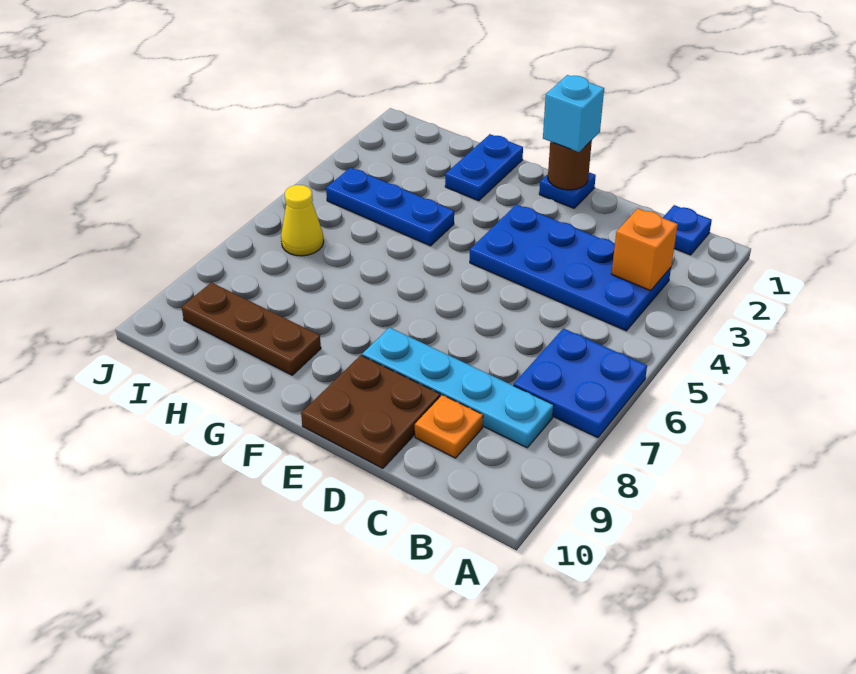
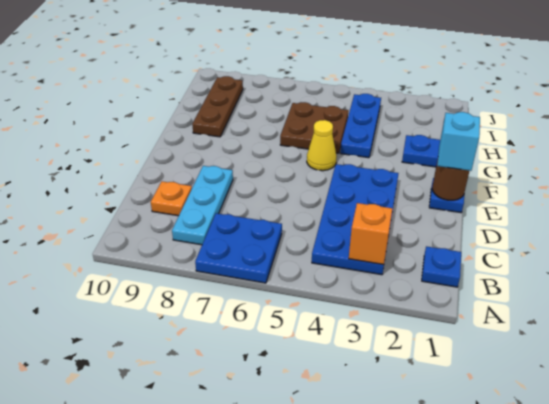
cyan plate B8:E8 level 1 -> cyan plate B8:D8 level 1
brown plate D9:E10 level 1 -> brown plate G5:H6 level 1
yellow cone I6 level 1 -> yellow cone F5 level 1

